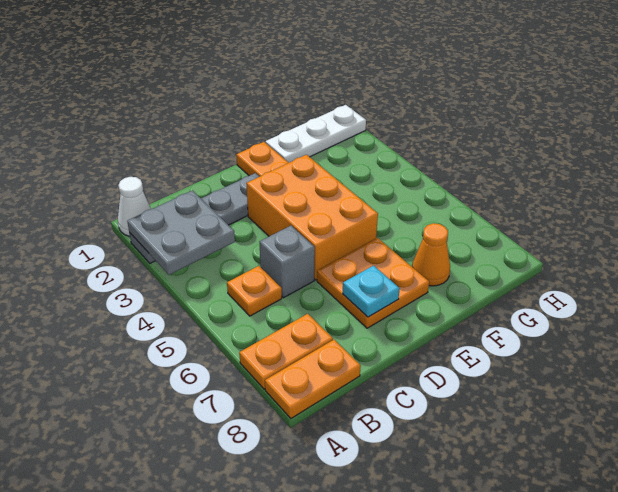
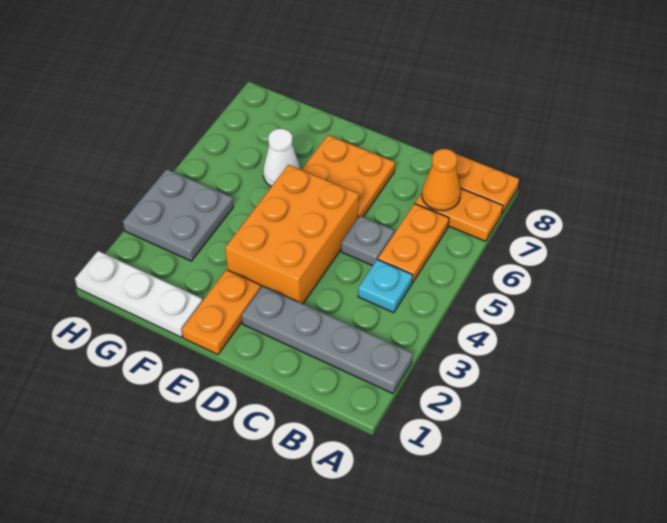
white cone A1 level 1 -> white cone F6 level 1
grey plate A2:B3 level 2 -> grey plate G3:H4 level 1
orange plate B5 level 1 -> orange plate B5:B6 level 1
grey brick C5 level 1 -> grey plate C5 level 1
cyan plate D7 level 2 -> cyan plate B4 level 1
orange cone F7 level 1 -> orange cone B7 level 2

